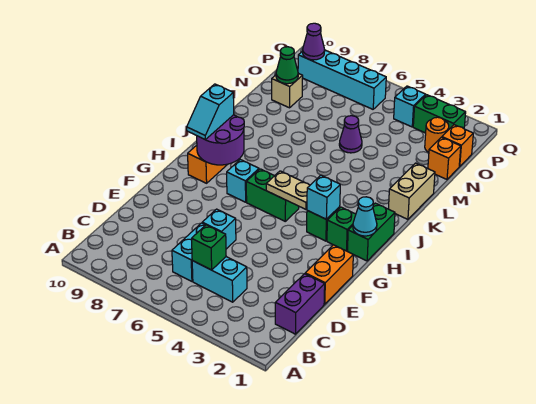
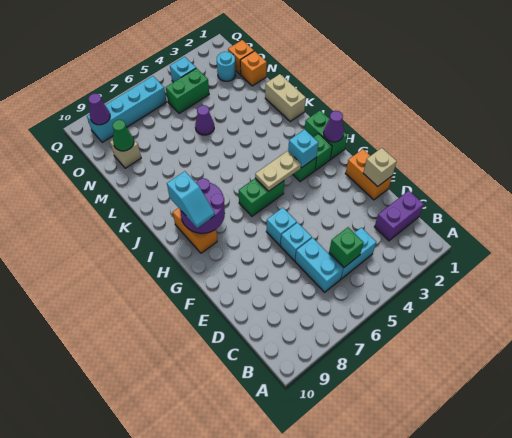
purple brick C1:D1 level 1 -> purple brick C1:C2 level 1
none -> tan brick E1 level 2
cyan cone H1 level 2 -> purple cone H1 level 2
cyan brick H7 level 1 -> cyan brick F6 level 1
orange round brick O2 level 1 -> cyan round brick O2 level 1
green brick P2:P3 level 1 -> green brick O4:O5 level 1

